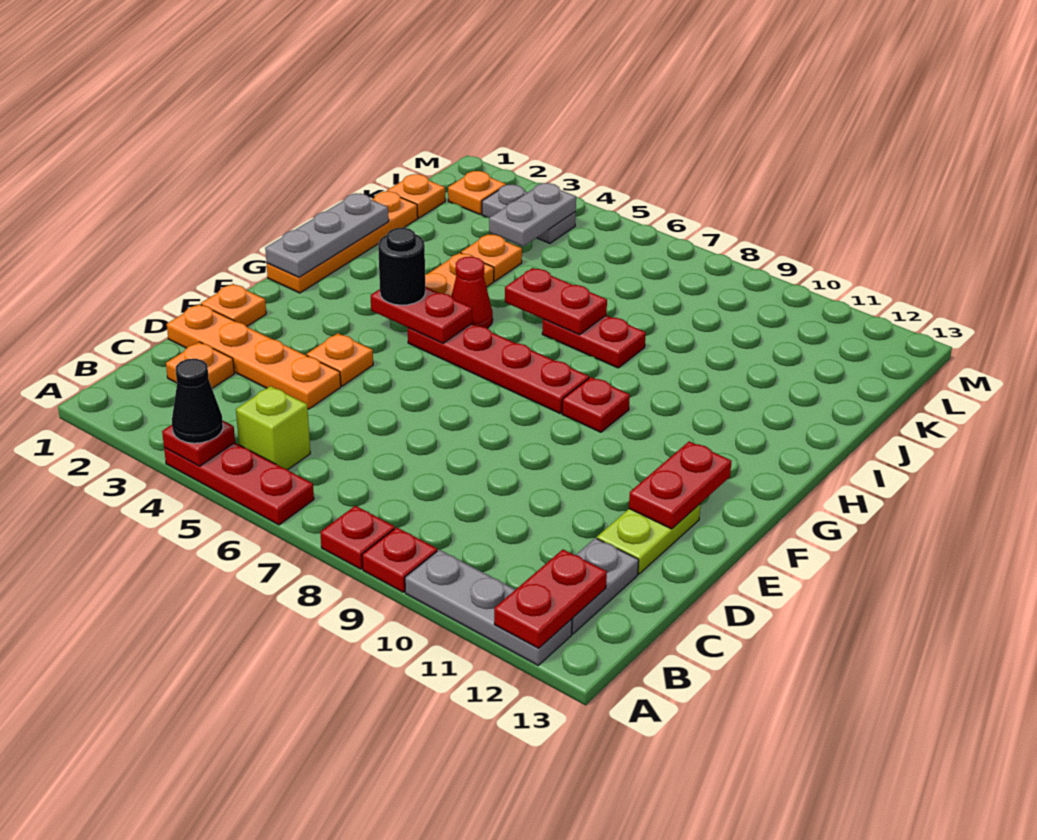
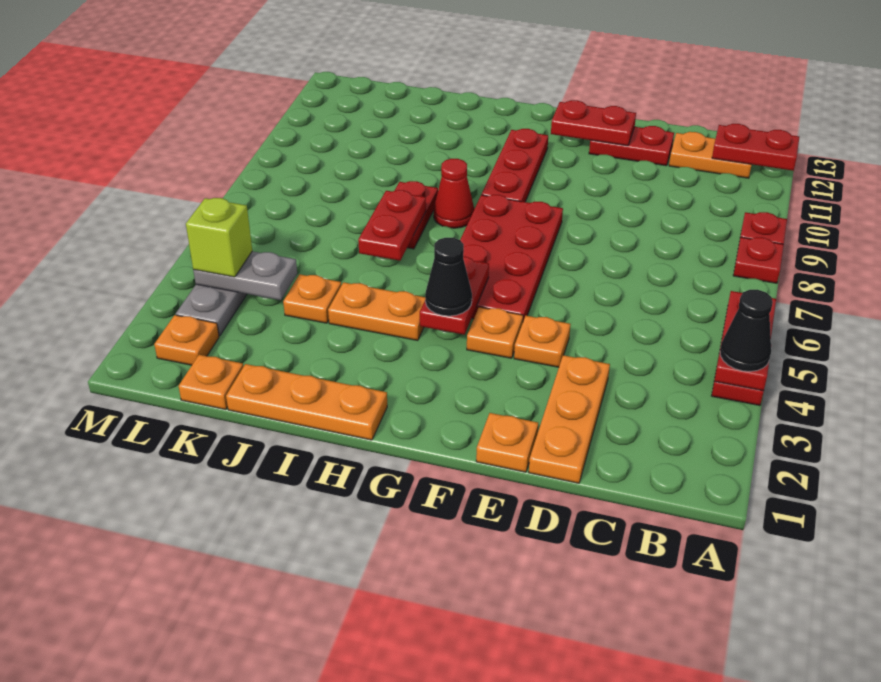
grey plate A10:A12 level 1 -> none
lime brick B5 level 1 -> lime brick L4 level 3
grey plate B12:C12 level 1 -> orange plate B12:C12 level 1
orange plate C2 level 1 -> orange plate F4 level 1
orange plate D1:D4 level 1 -> orange plate D1:D3 level 1
lime plate D12:E12 level 1 -> red plate D12:E12 level 1
orange plate G1:J1 level 1 -> orange plate H1:J1 level 1
grey plate G1:I1 level 2 -> none
black round brick G4 level 3 -> black cone G4 level 3
red plate G5:G8 level 1 -> red plate F5:G8 level 1
red plate G9 level 1 -> red plate G9:G11 level 1
red cone H5 level 1 -> red cone H8 level 1

